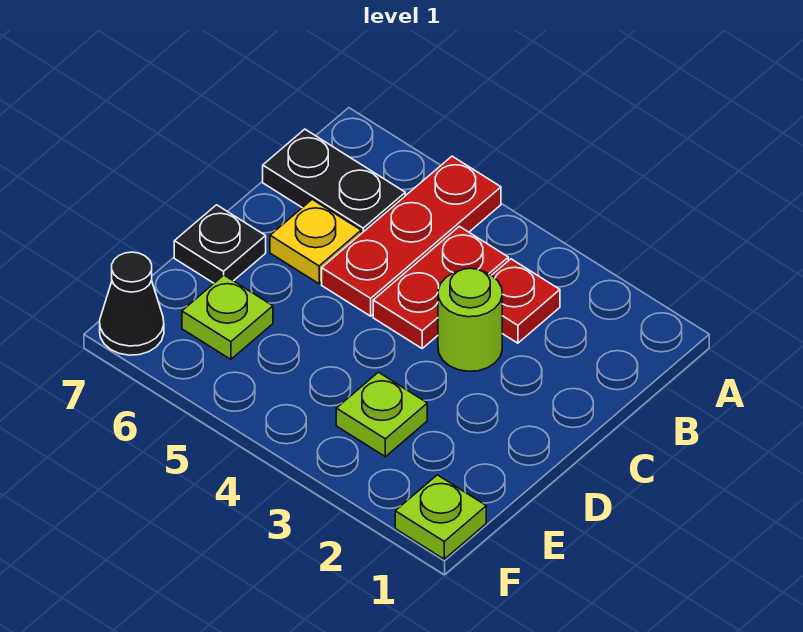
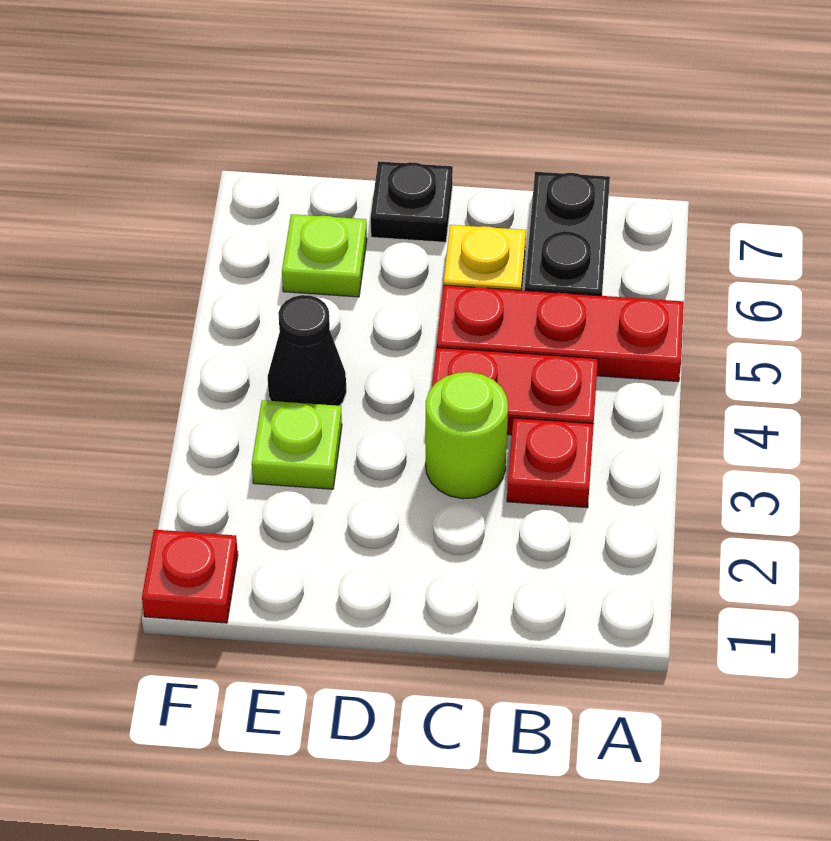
lime plate F1 level 1 -> red plate F1 level 1
black cone F7 level 1 -> black cone E4 level 1

